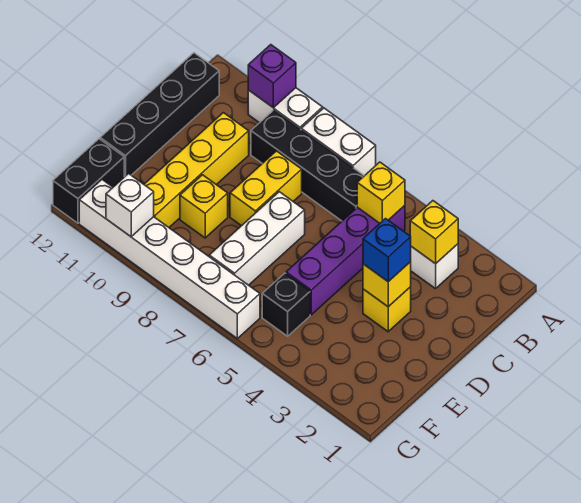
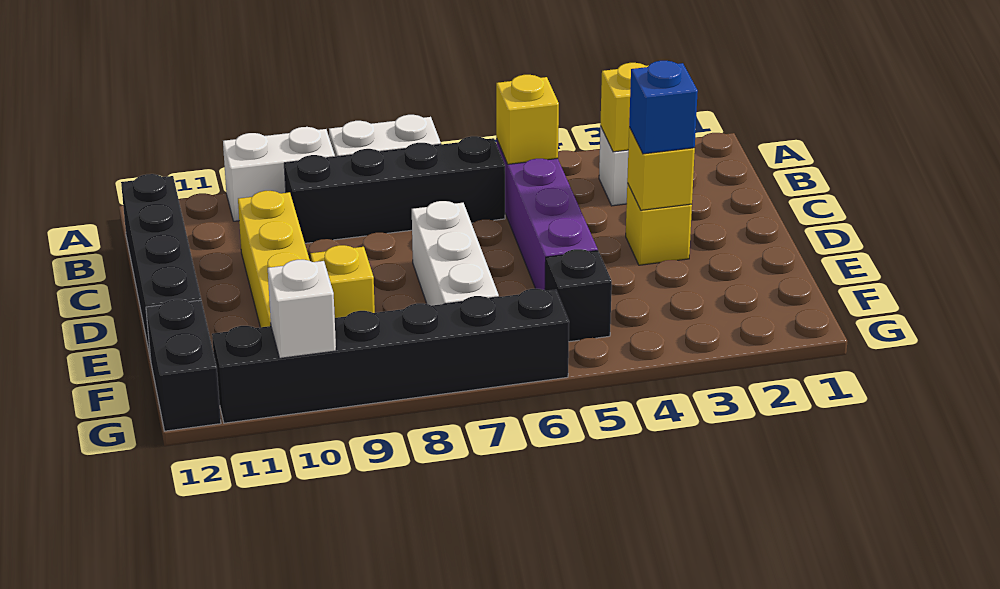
purple brick A10 level 2 -> none
yellow brick C8:D8 level 1 -> none
white brick G6:G11 level 1 -> black brick G6:G11 level 1

